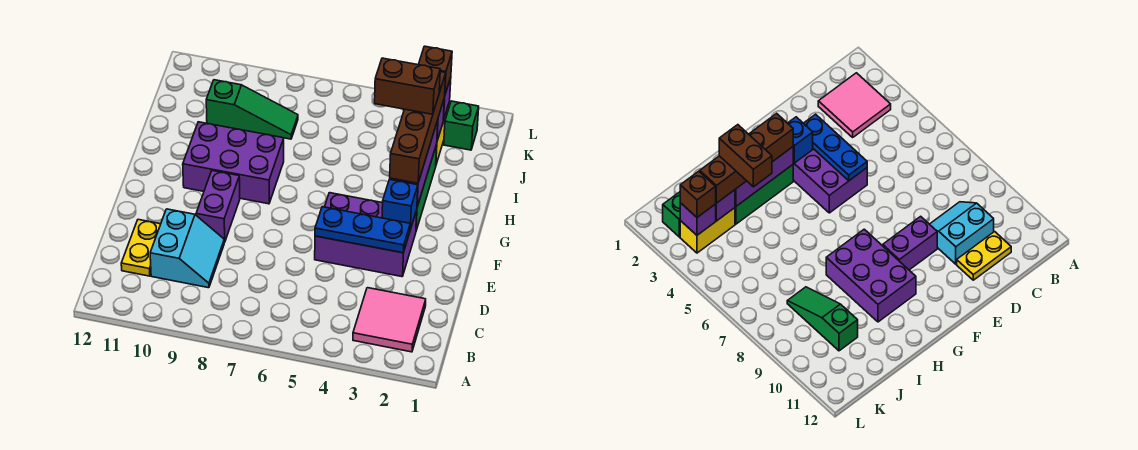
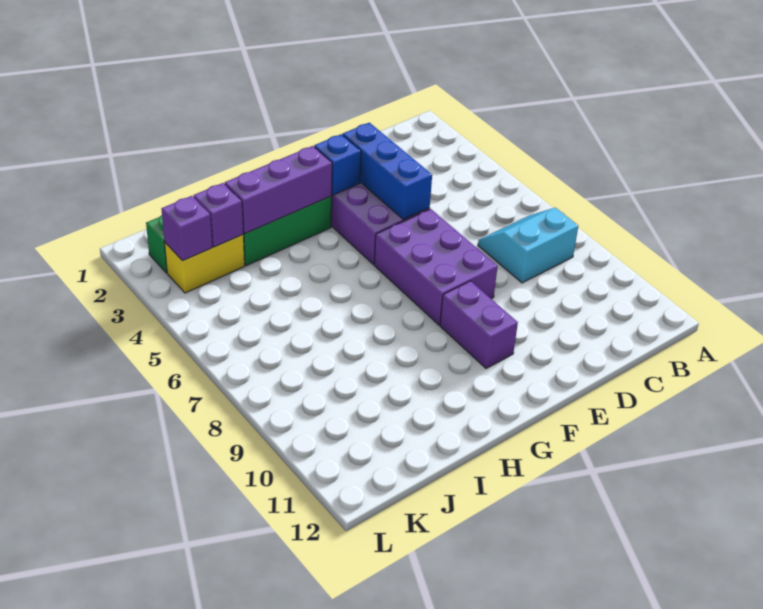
pink tile B2:C3 level 1 -> none
cyan slope C9:D10 level 1 top 10 -> cyan slope B7:C8 level 1 top 8
yellow plate C11:D11 level 1 -> none
blue plate E3:E5 level 2 -> blue brick E3:E5 level 2
purple brick E9:F9 level 1 -> purple brick F9:F10 level 1
brown brick G3:J3 level 3 -> none
purple brick G8:H10 level 1 -> purple brick E6:F8 level 1
brown brick I3:I4 level 4 -> none
green slope J8:J10 level 1 top 10 -> none
brown brick K3 level 3 -> none

